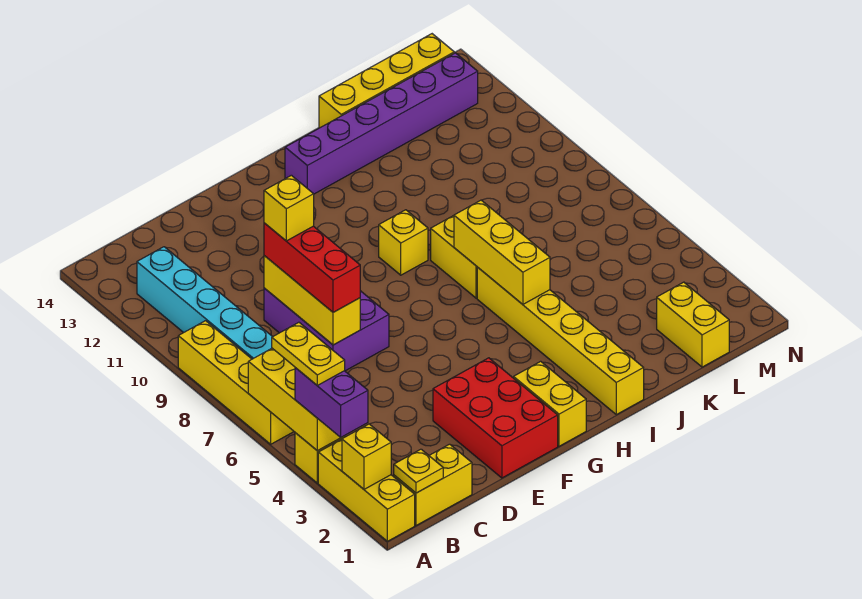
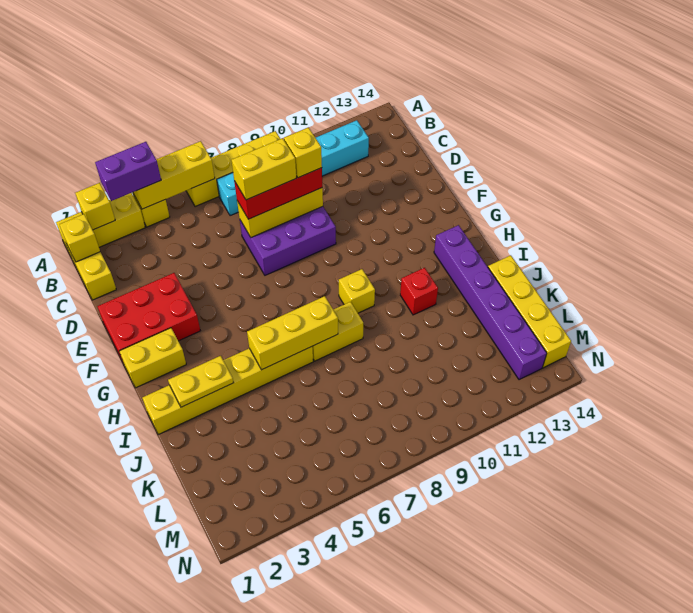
yellow plate A4:A5 level 4 -> yellow plate I2:I3 level 2
yellow plate B1 level 2 -> yellow brick B1 level 2
none -> red brick I11 level 1
yellow brick L1:L2 level 1 -> yellow brick D7:D8 level 4

